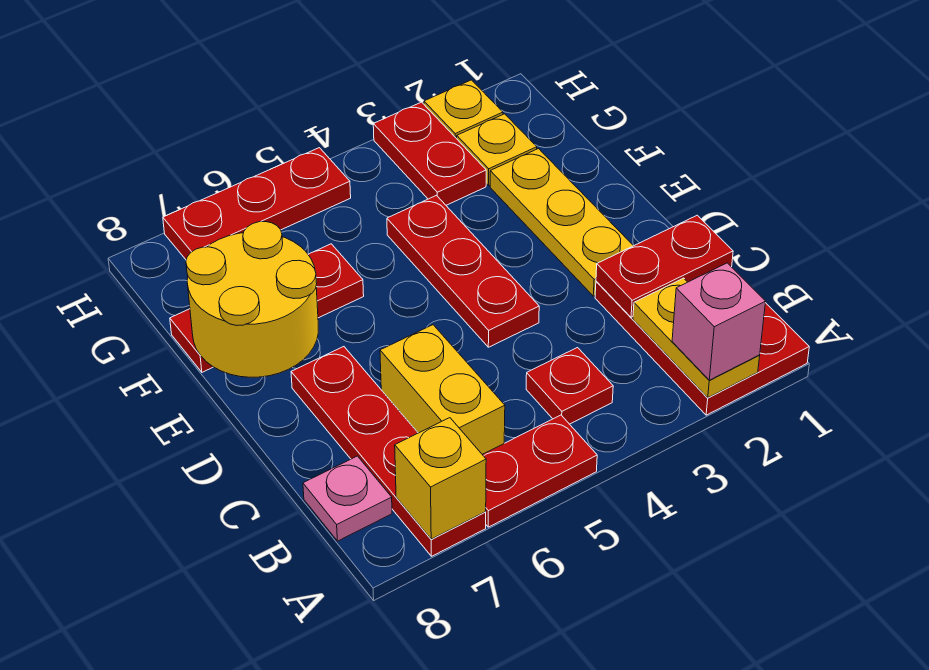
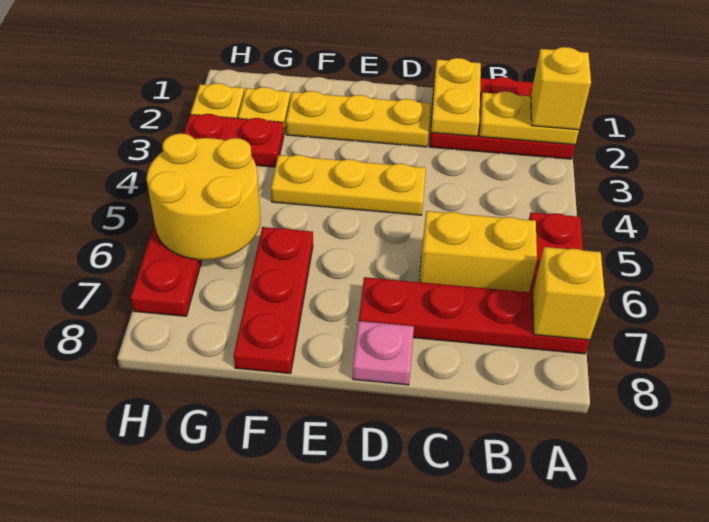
pink brick A2 level 3 -> yellow brick A2 level 3
red plate B4 level 1 -> none
pink plate B8 level 1 -> pink plate D8 level 1
red plate C1:C2 level 2 -> yellow plate C1:C2 level 2
red plate D4:F4 level 1 -> yellow plate D4:F4 level 1
yellow round brick E7:F8 level 2 -> yellow round brick G5:H6 level 2

